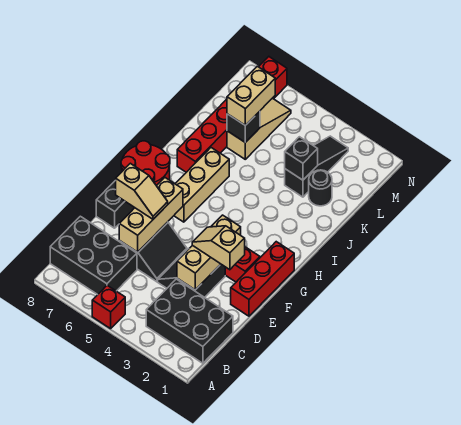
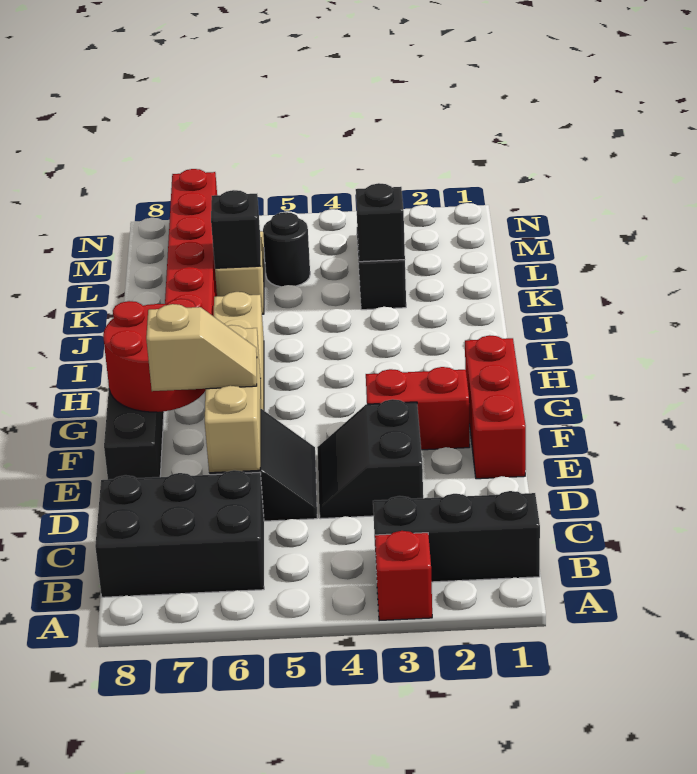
red brick A5 level 1 -> red brick A3 level 1
black brick B1:C3 level 1 -> black brick B1:B3 level 1
tan brick D3:F3 level 2 -> none
tan slope E2:E3 level 3 top 2 -> none
black round brick K2 level 1 -> black round brick L5 level 1
tan brick K6:L6 level 3 -> none

